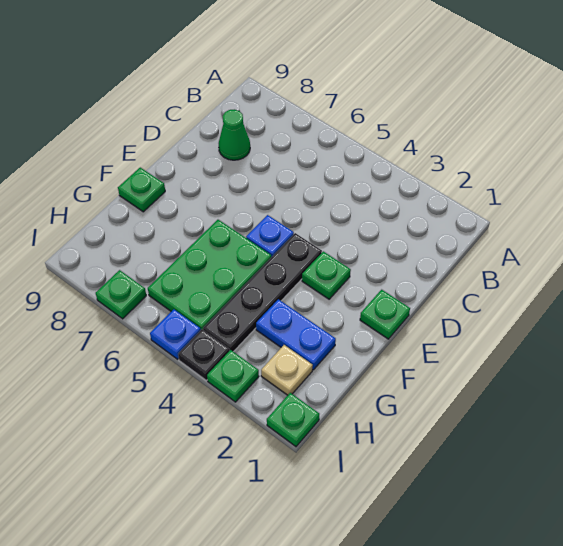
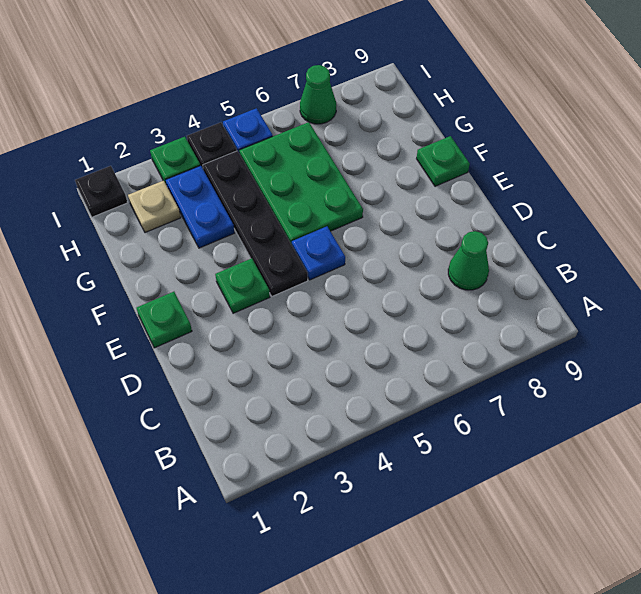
blue plate G2:G3 level 1 -> blue plate G3:H3 level 1
green plate I1 level 1 -> black plate I1 level 1
green plate I7 level 1 -> green cone I7 level 1

